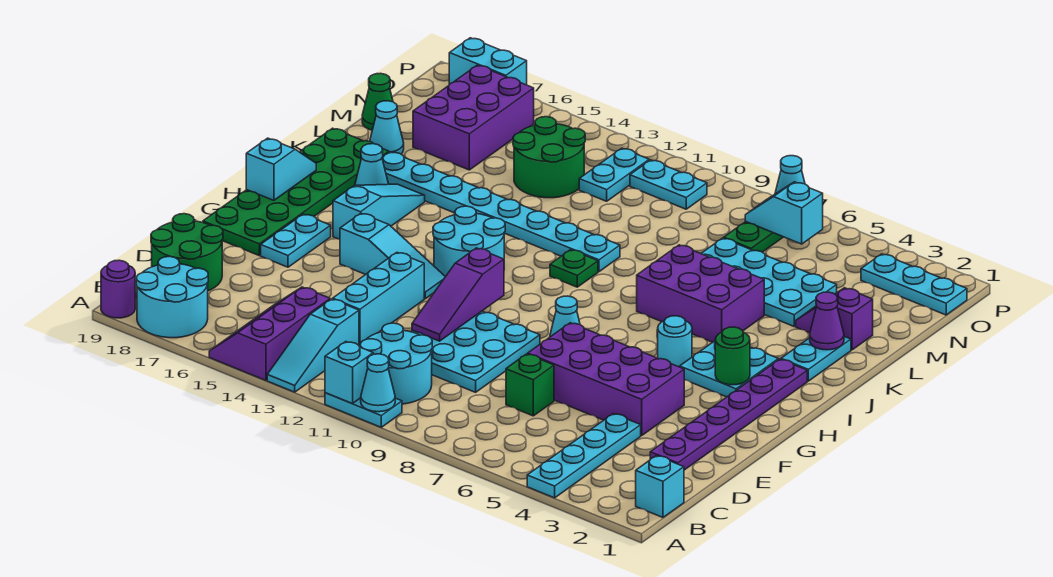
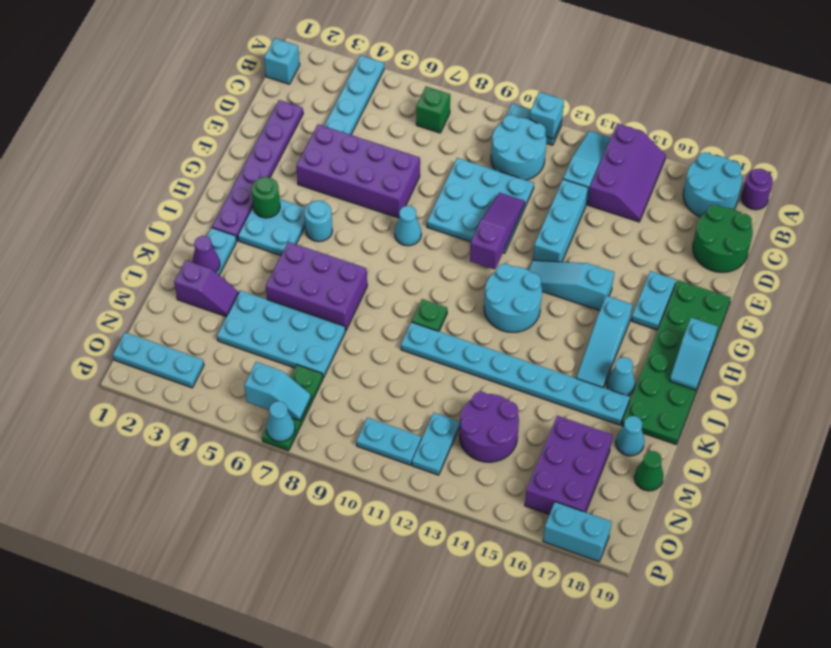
cyan cone A10 level 2 -> none
green brick D7 level 1 -> green brick B7 level 1
green round brick M13:N14 level 1 -> purple round brick M13:N14 level 1

